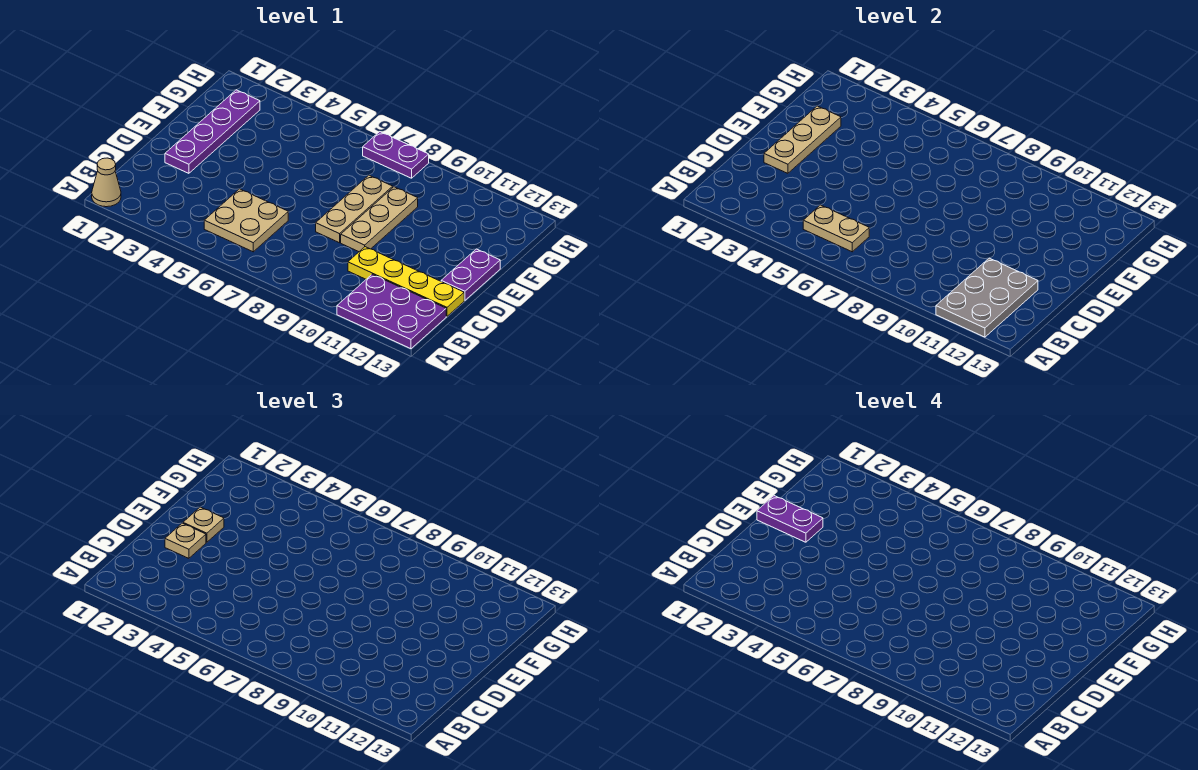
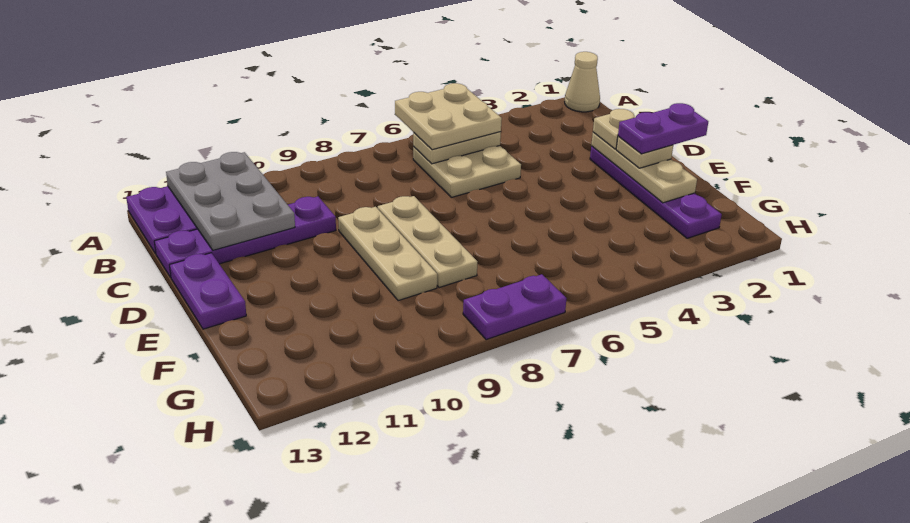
none -> tan plate A5:B6 level 3
yellow plate C10:C13 level 1 -> purple plate C10:C13 level 1

